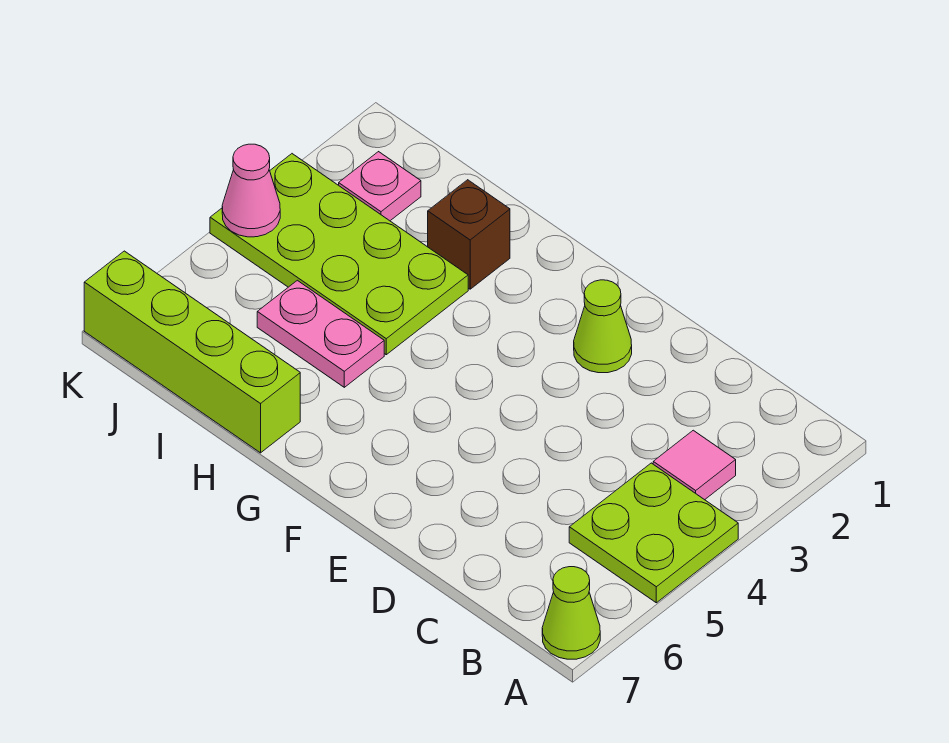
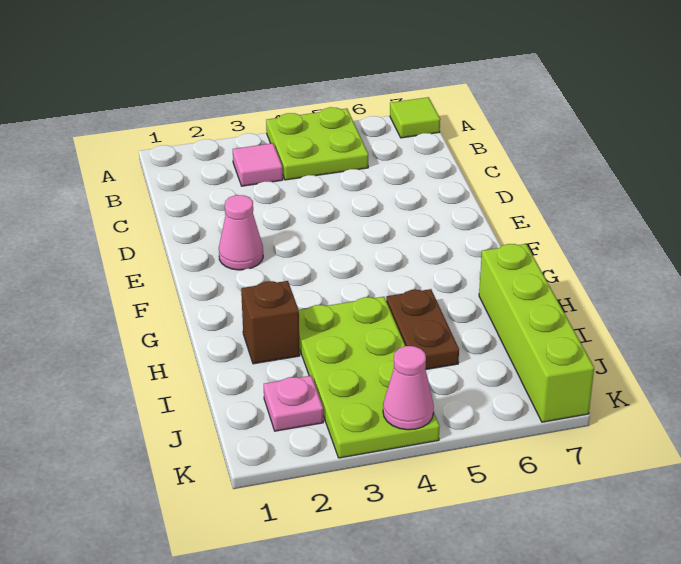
lime cone A7 level 1 -> lime tile A7 level 1
lime cone E2 level 1 -> pink cone E2 level 1
pink plate H5:I5 level 1 -> brown plate H5:I5 level 1

